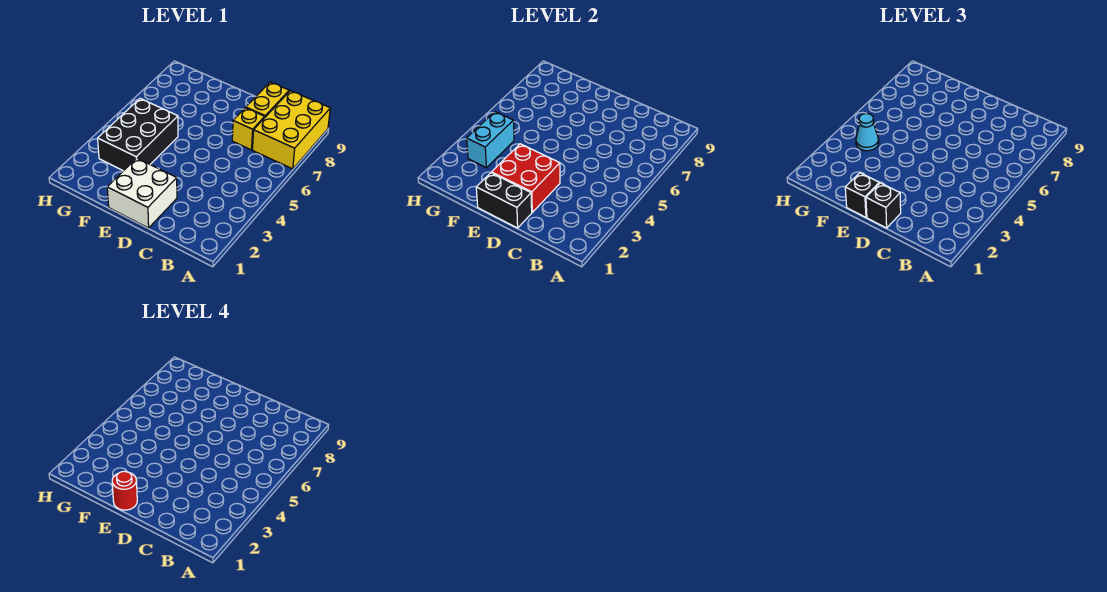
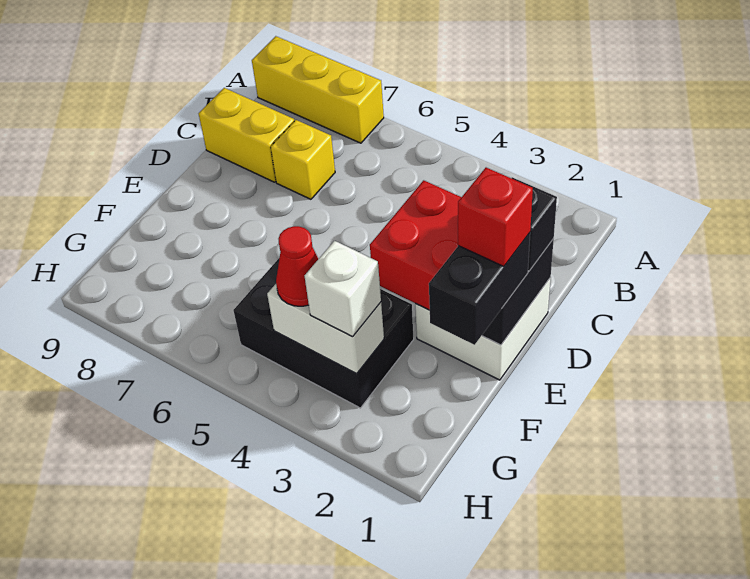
yellow brick A7:B9 level 1 -> yellow brick A7:A9 level 1
black brick E1 level 3 -> black brick E1:F1 level 3
red round brick E1 level 4 -> red brick E1 level 4
cyan brick G3:G4 level 2 -> white brick G3:G4 level 2
none -> white brick G3 level 3
cyan cone G4 level 3 -> red cone G4 level 3

